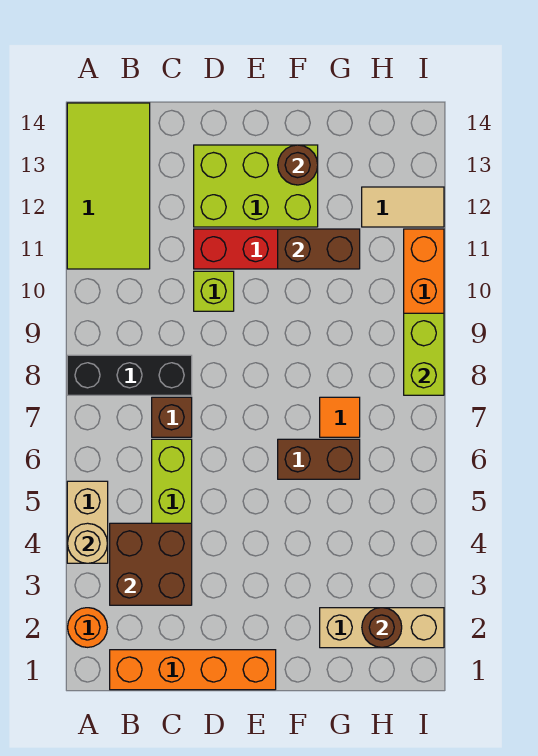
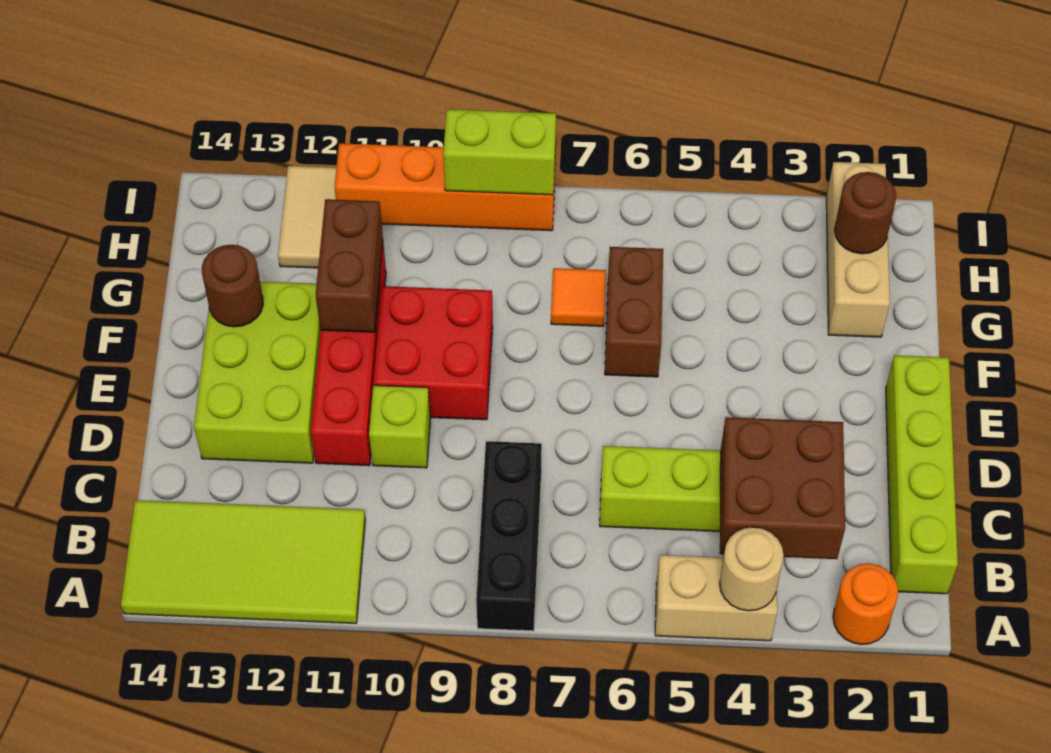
orange brick B1:E1 level 1 -> lime brick B1:E1 level 1
brown brick C7 level 1 -> none
none -> red brick E9:F10 level 1

